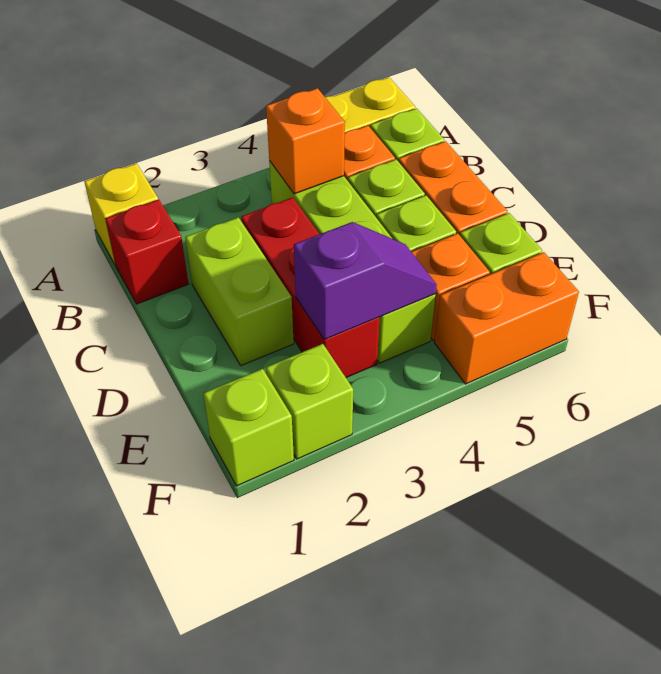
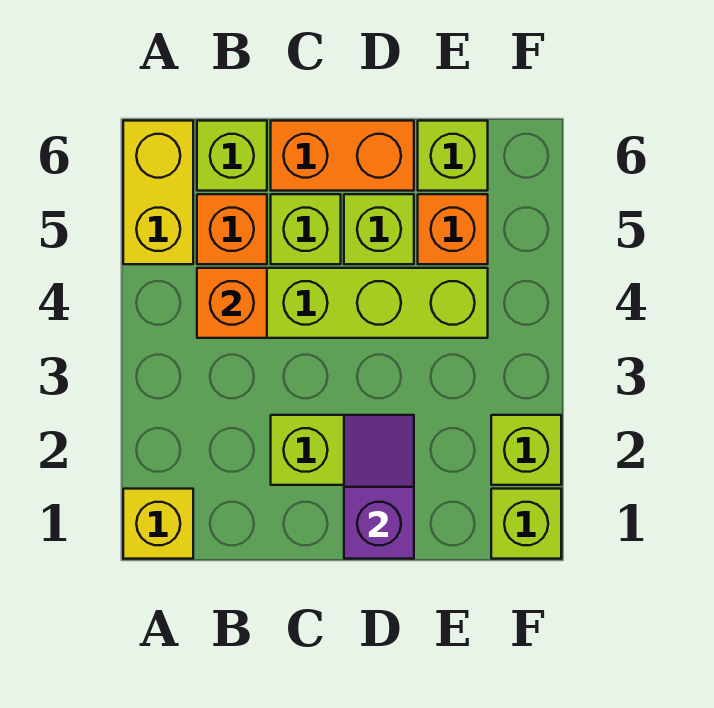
red brick B1 level 1 -> none
red brick C3:E3 level 1 -> none
purple slope E3:E4 level 2 top 3 -> purple slope D1:D2 level 2 top 1
orange brick F5:F6 level 1 -> none

